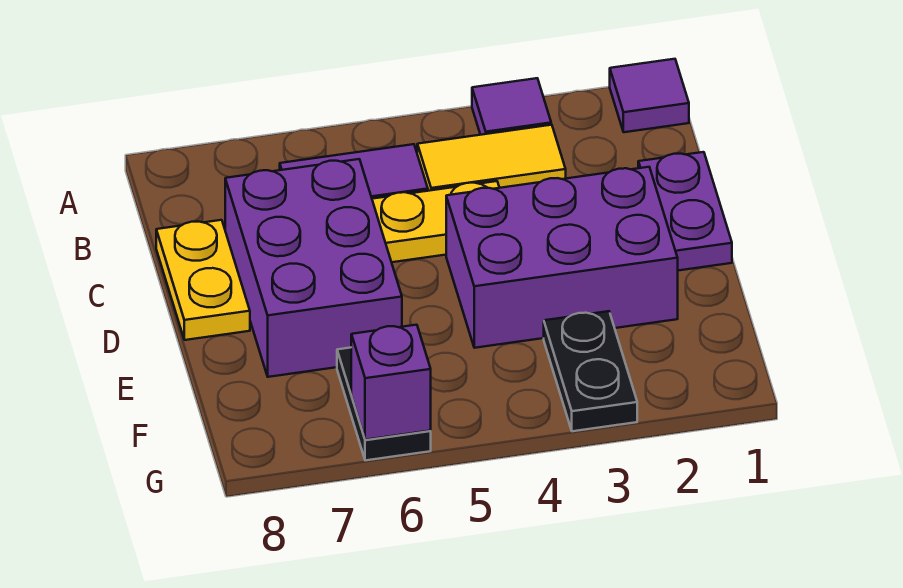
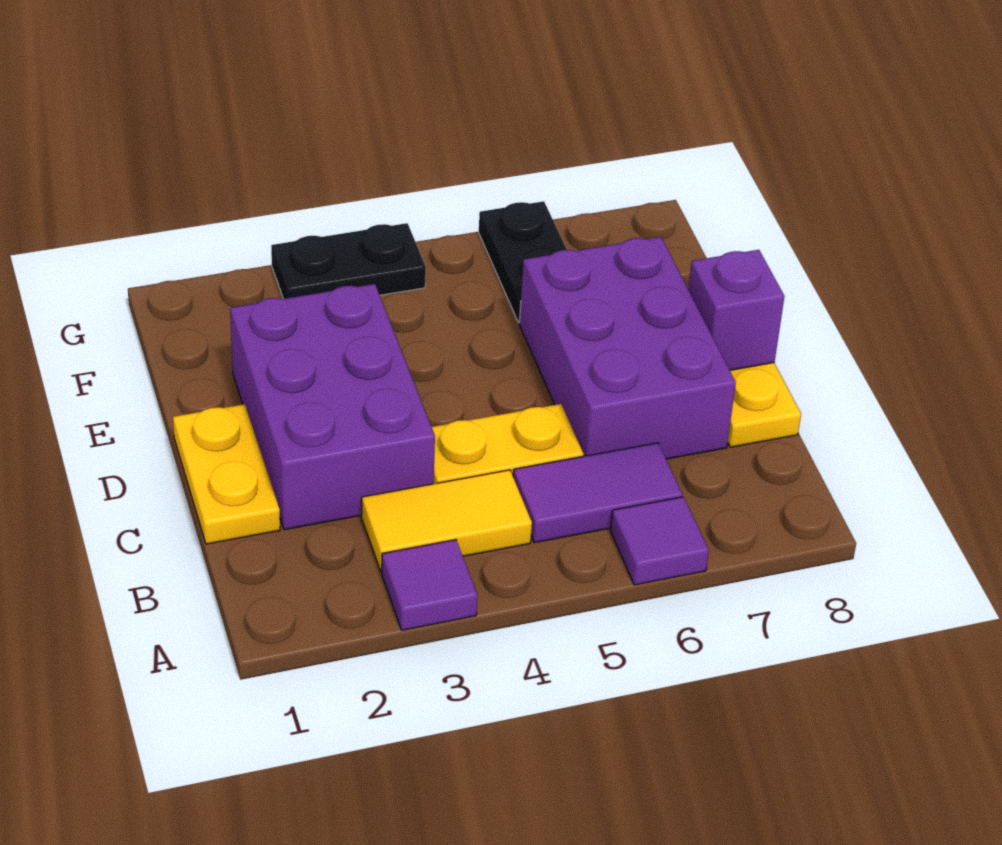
purple tile A1 level 1 -> purple tile A6 level 1
purple plate C1:D1 level 1 -> yellow plate C1:D1 level 1
purple brick D2:E4 level 1 -> purple brick C2:E3 level 1
black plate F3:G3 level 1 -> black plate G3:G4 level 1
purple brick G6 level 2 -> purple brick D8 level 2

